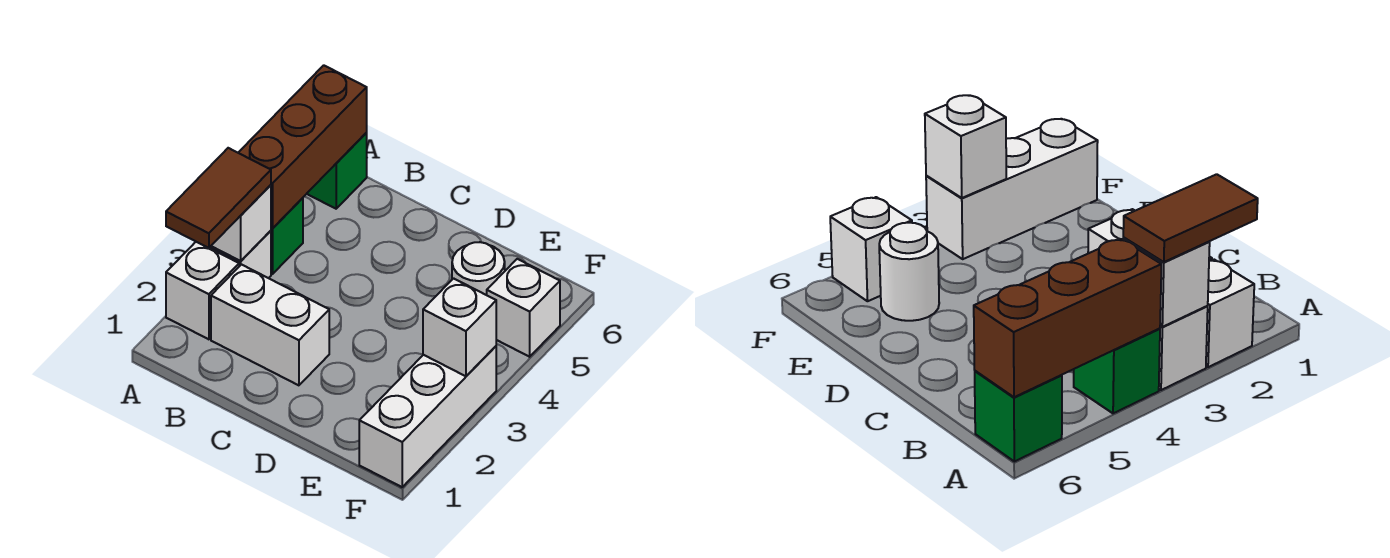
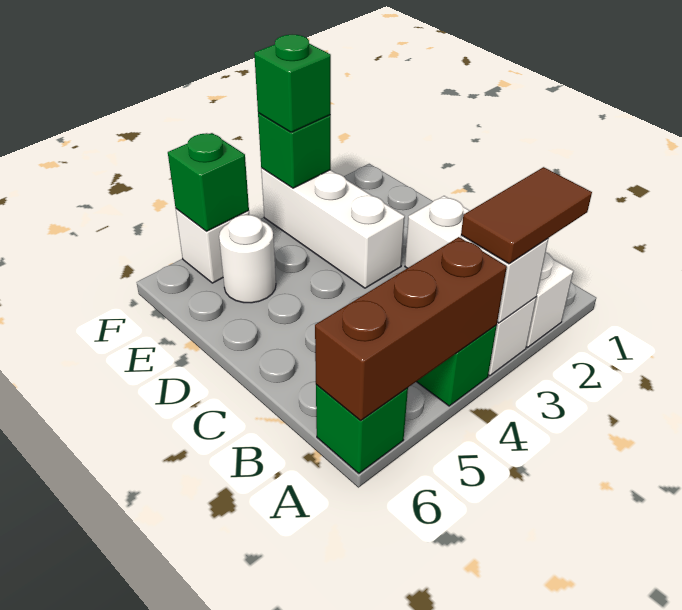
white brick F1:F3 level 1 -> white brick D3:F3 level 1
white brick F3 level 2 -> green brick F3 level 2
none -> green brick F3 level 3
none -> green brick F5 level 2

